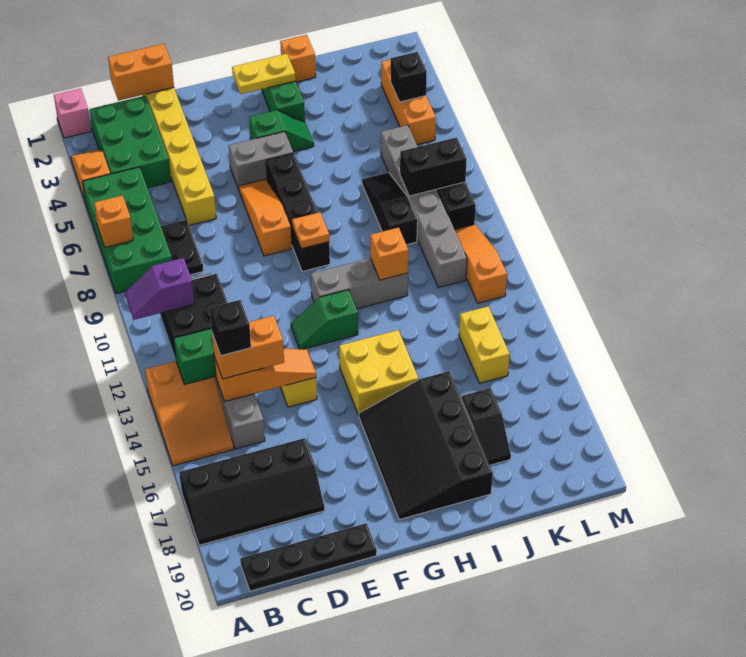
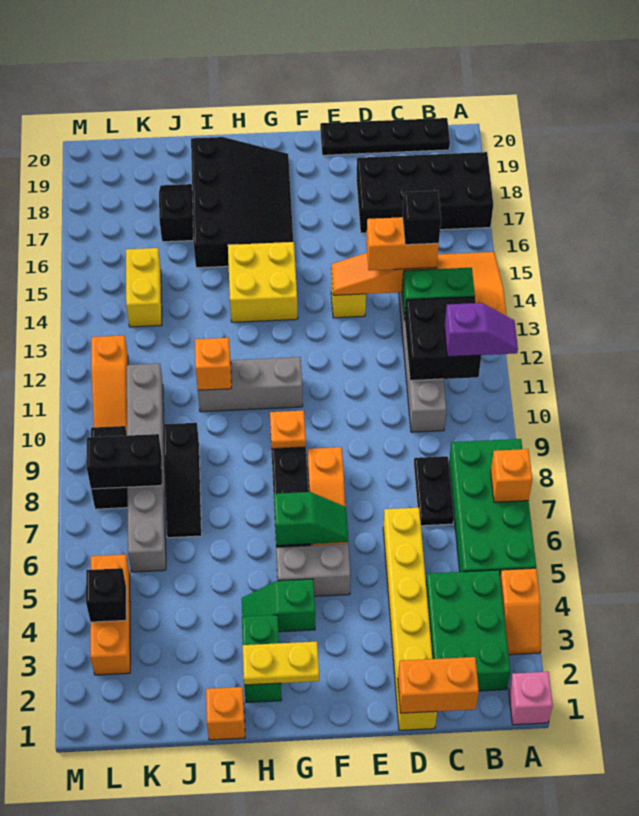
black slope A17:D18 level 1 top 17 -> black brick A17:D18 level 1
green slope F12:G12 level 1 top G -> green slope F6:G6 level 2 top G

